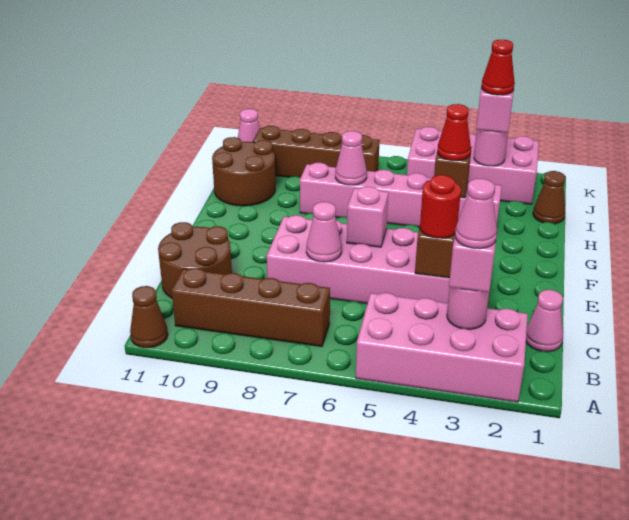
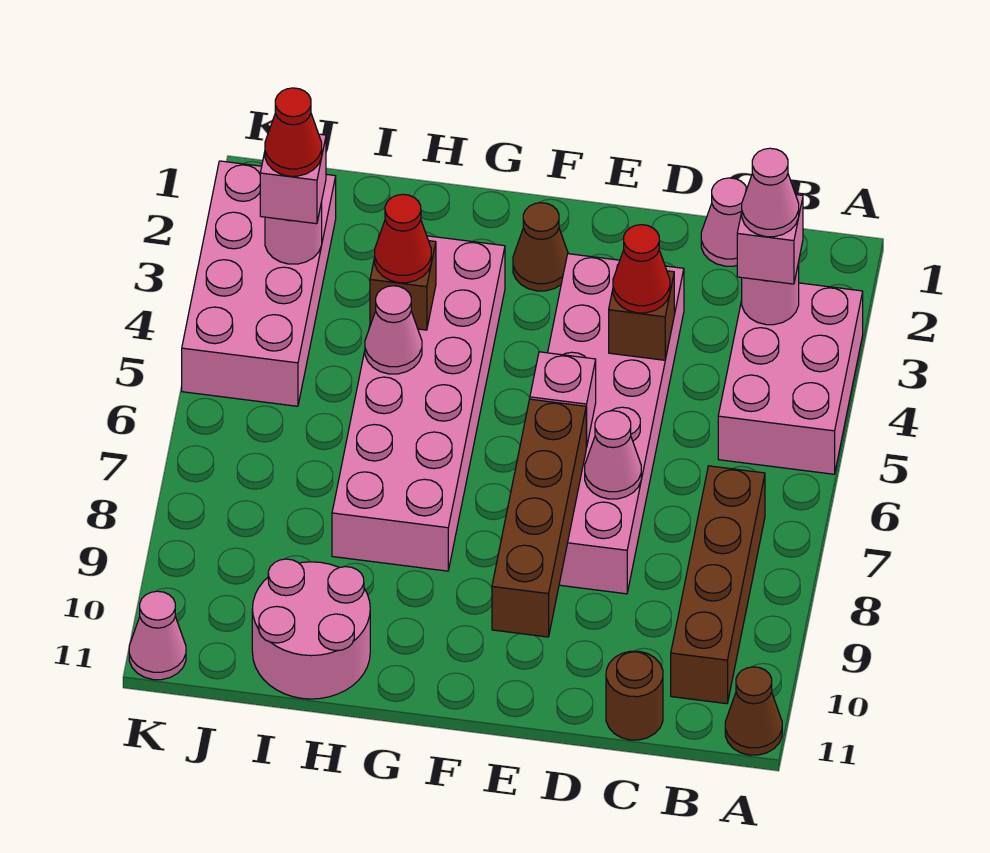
pink brick A2:B5 level 1 -> pink brick A3:B5 level 1
brown round brick C10:D11 level 1 -> brown round brick C11 level 1
red round brick D4 level 3 -> red cone D4 level 3
pink brick H3:H8 level 1 -> pink brick G3:H8 level 1
pink cone H7 level 2 -> pink cone H5 level 2
brown round brick H10:I11 level 1 -> pink round brick H10:I11 level 1
brown cone I1 level 1 -> brown cone F2 level 1
brown brick J7:J10 level 1 -> brown brick E7:E10 level 2

